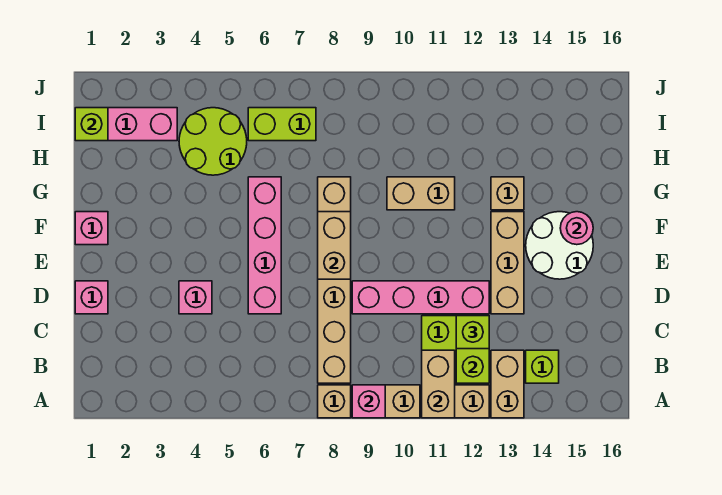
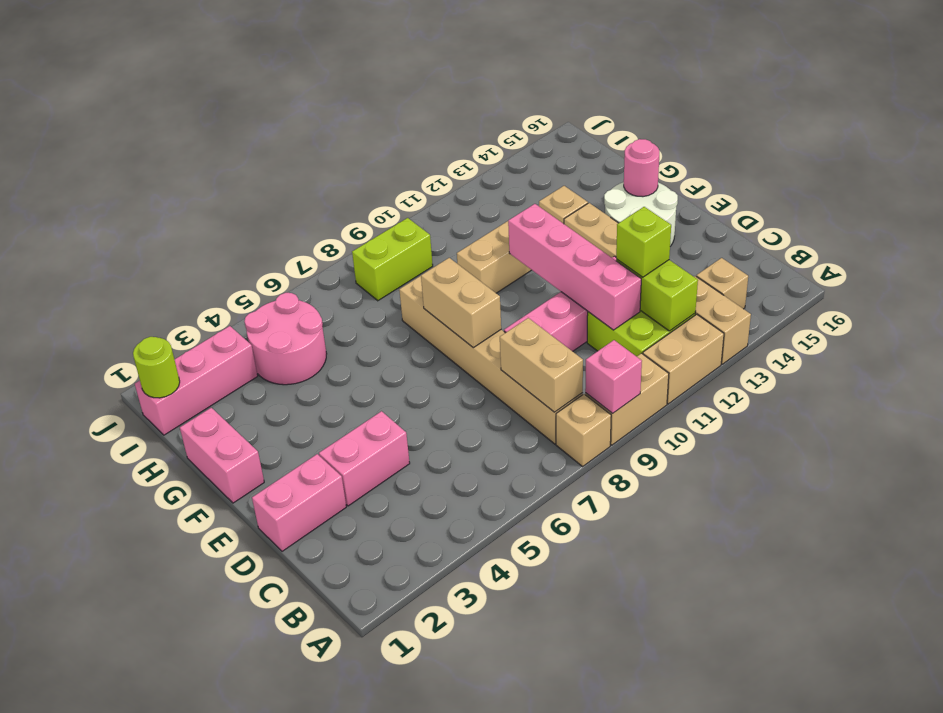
tan brick A11:B11 level 2 -> tan brick B8:C8 level 2
lime brick B14 level 1 -> tan brick B14 level 1
pink brick D1 level 1 -> pink brick D1:D2 level 1
pink brick D4 level 1 -> pink brick D3:D4 level 1
pink brick D6:G6 level 1 -> pink brick C11:F11 level 2
pink brick F1 level 1 -> pink brick F1:G1 level 1
lime round brick H4:I5 level 1 -> pink round brick H4:I5 level 1
lime brick I1 level 2 -> lime round brick I1 level 2
lime brick I6:I7 level 1 -> lime brick I8:I9 level 1

